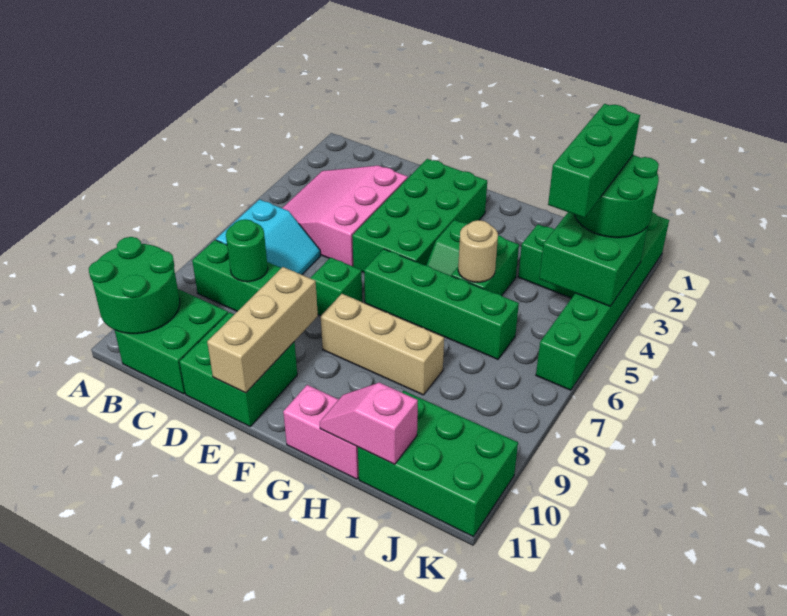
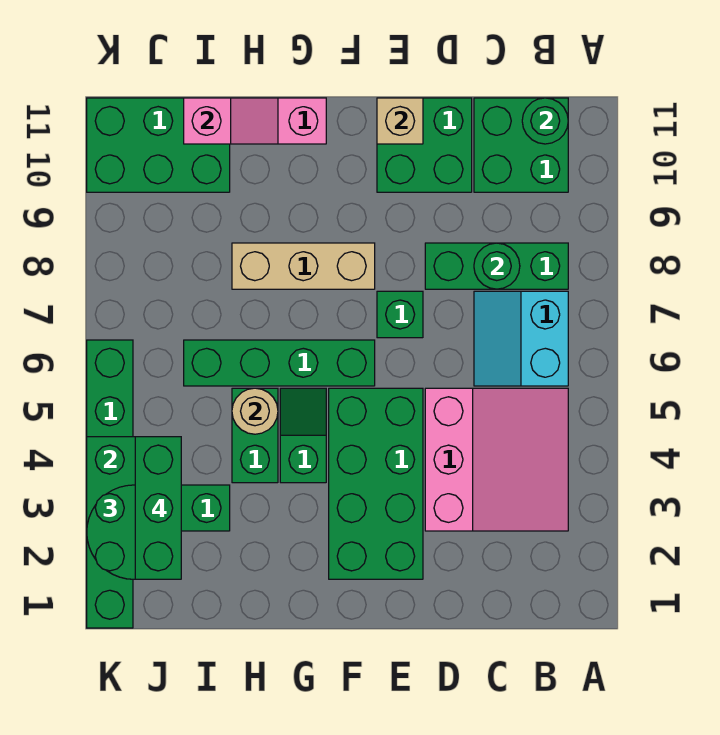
green round brick A10:B11 level 2 -> green round brick B11 level 2
tan brick E9:E11 level 2 -> tan brick E11 level 2

